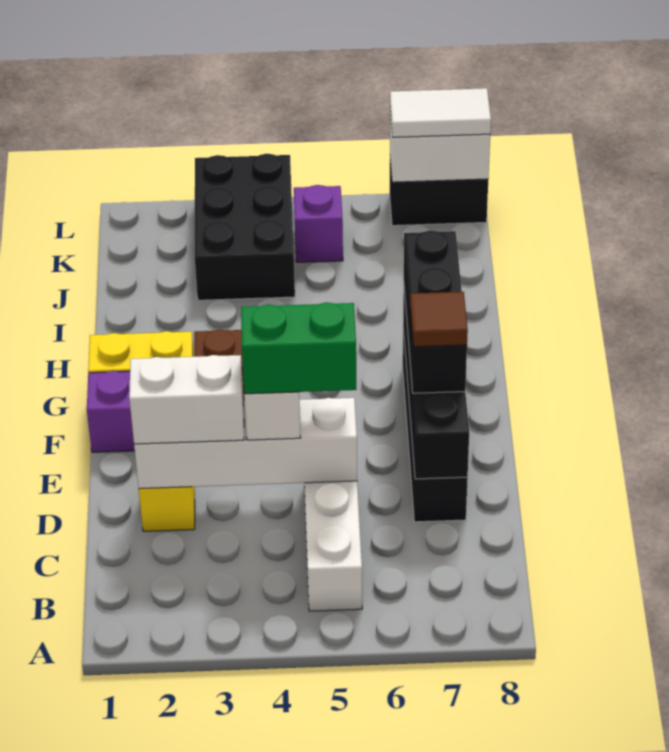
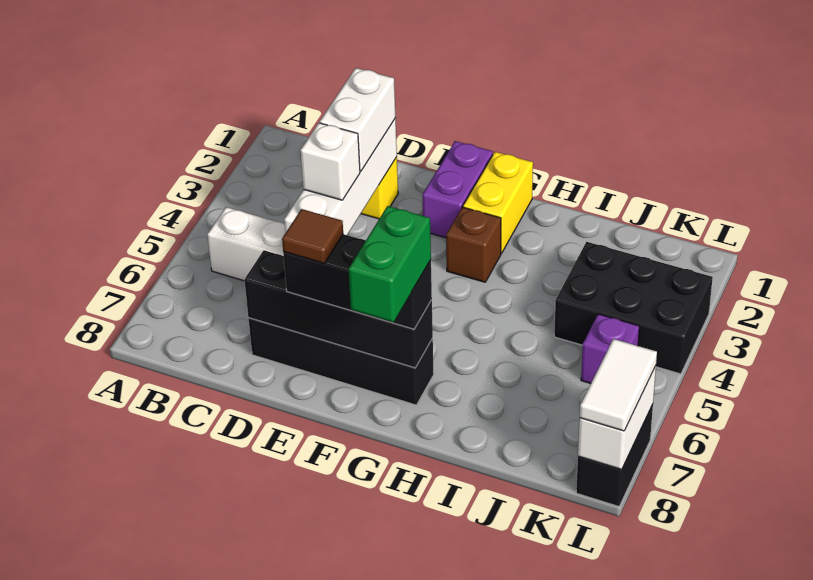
green brick D4:D5 level 4 -> green brick G7:G8 level 4

